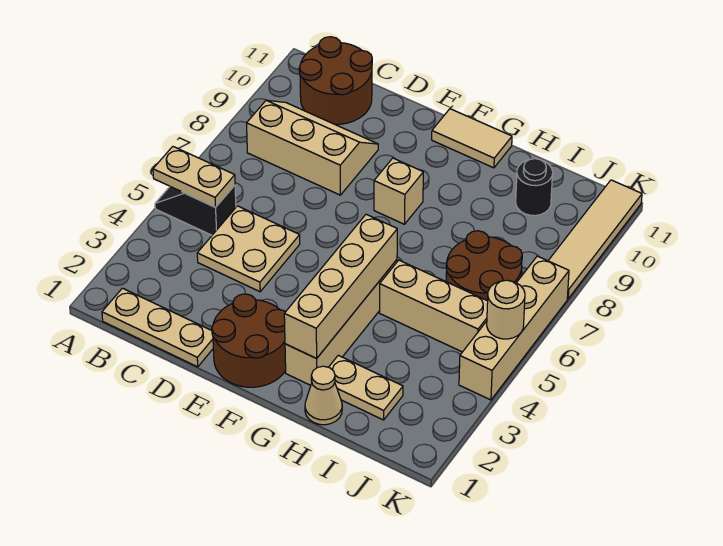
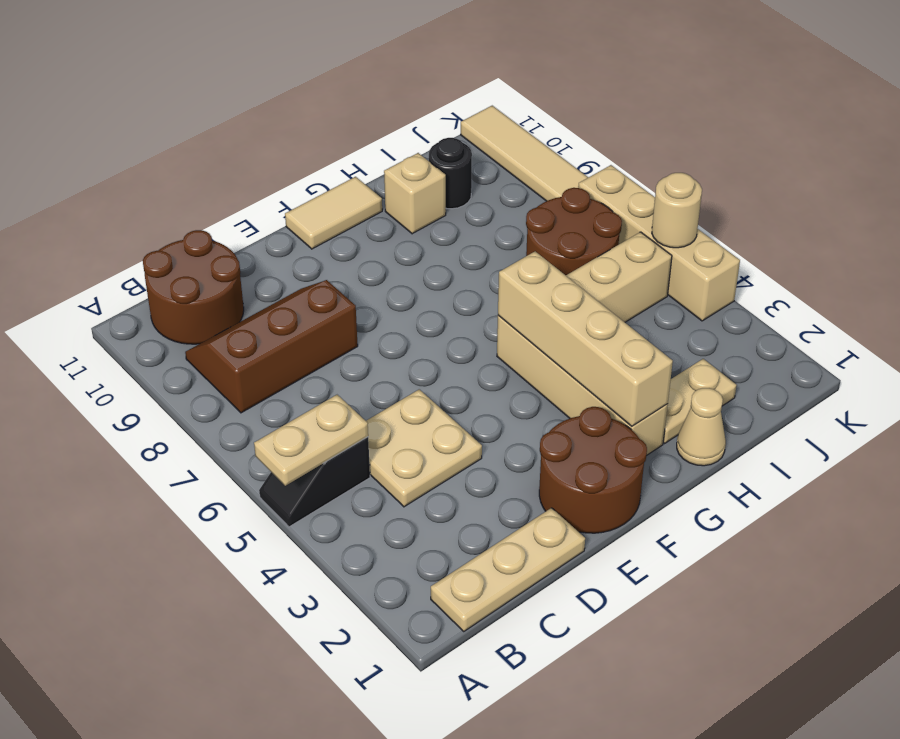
tan slope B8:D9 level 1 top 8 -> brown slope B8:D9 level 1 top 8
tan brick F8 level 1 -> tan brick H10 level 1

